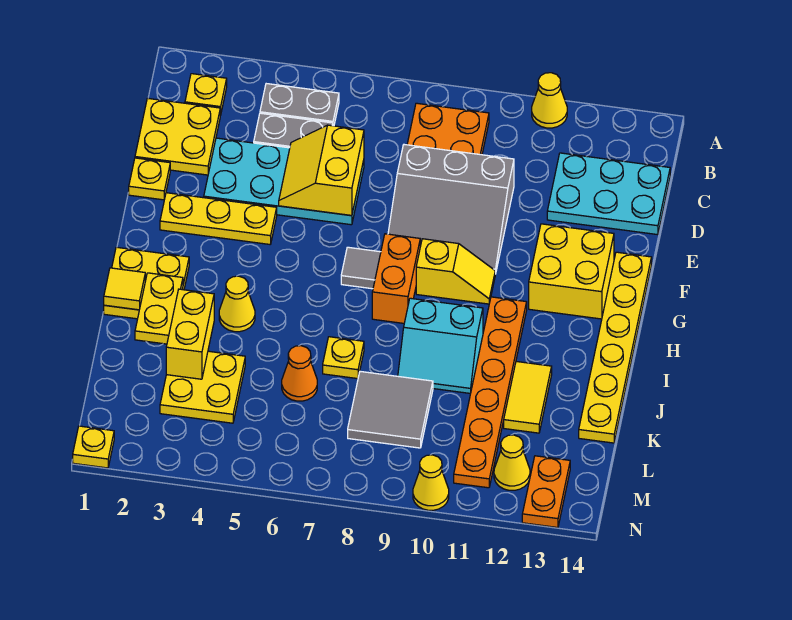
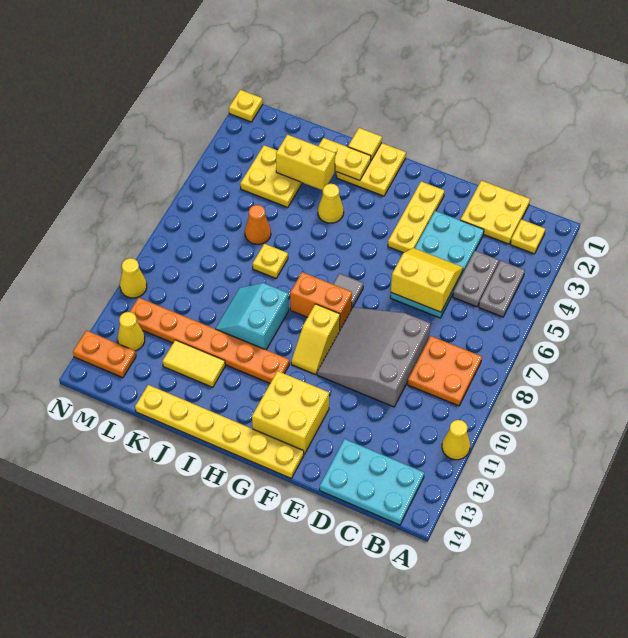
cyan plate C12:D14 level 1 -> cyan plate B13:D14 level 1
yellow plate E1 level 1 -> none
grey tile K8:L9 level 1 -> none

